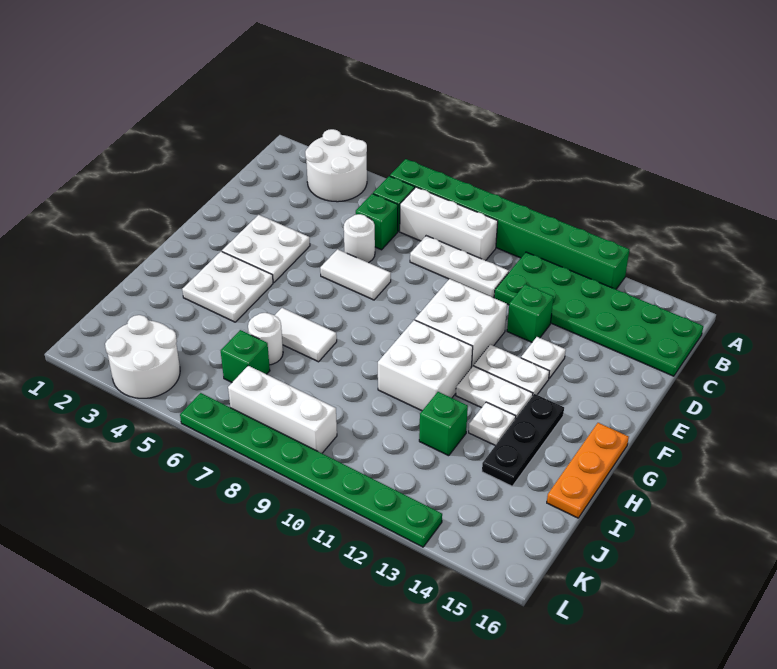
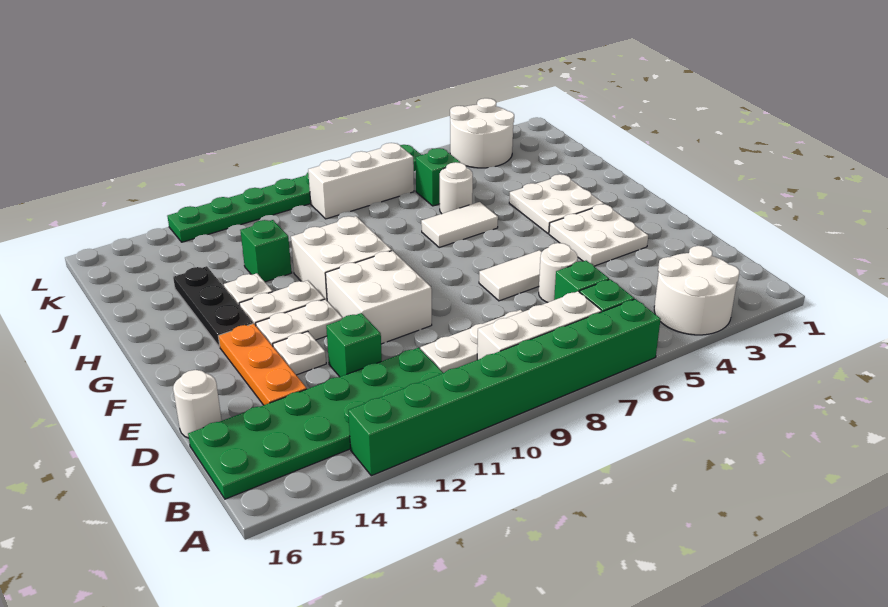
none -> white round brick D16 level 1
orange plate G16:I16 level 1 -> orange plate D14:F14 level 1

